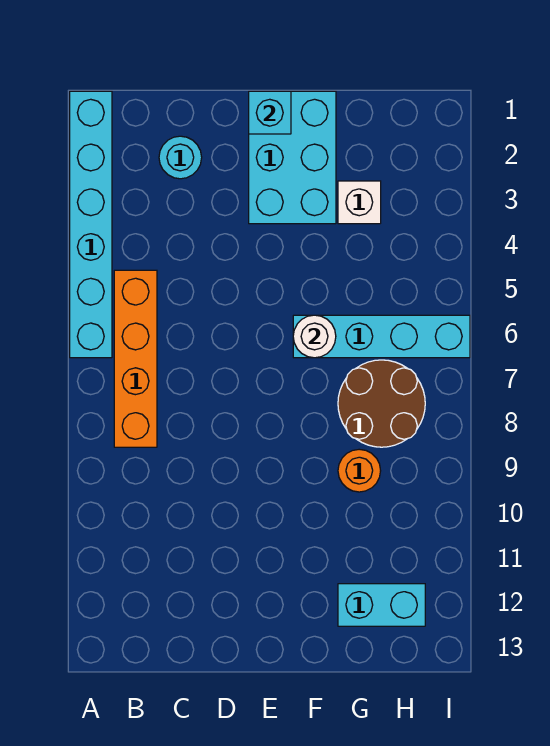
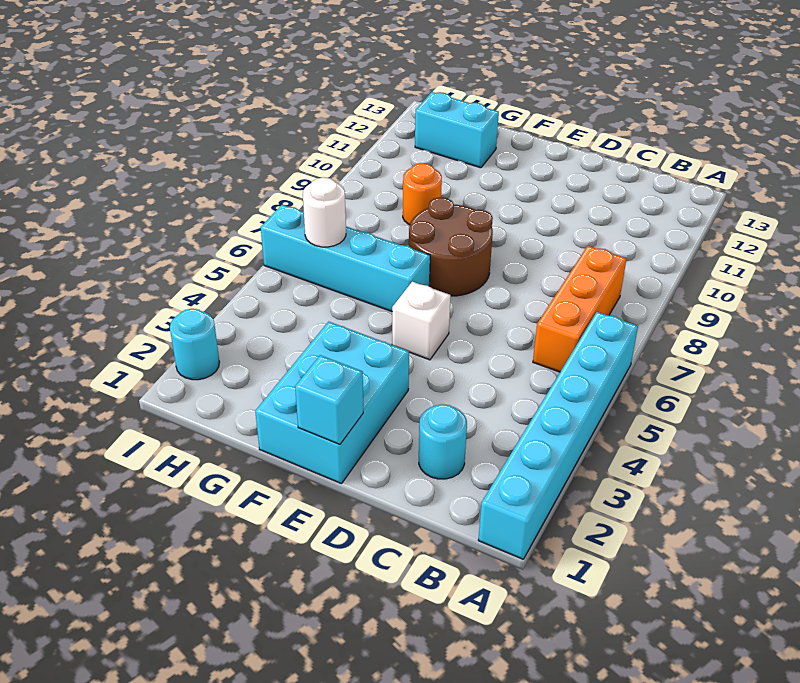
orange brick B5:B8 level 1 -> orange brick B6:B8 level 1
white round brick F6 level 2 -> white round brick H6 level 2
white brick G3 level 1 -> white brick E5 level 1
brown round brick G7:H8 level 1 -> brown round brick E7:F8 level 1
none -> cyan round brick I2 level 1

